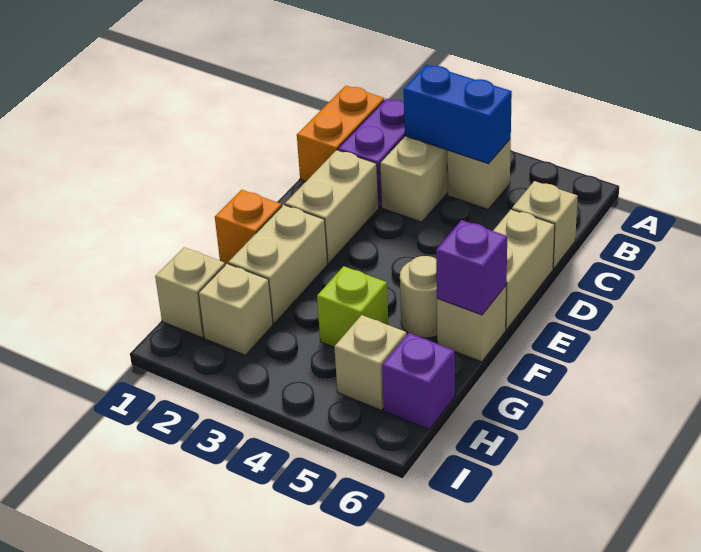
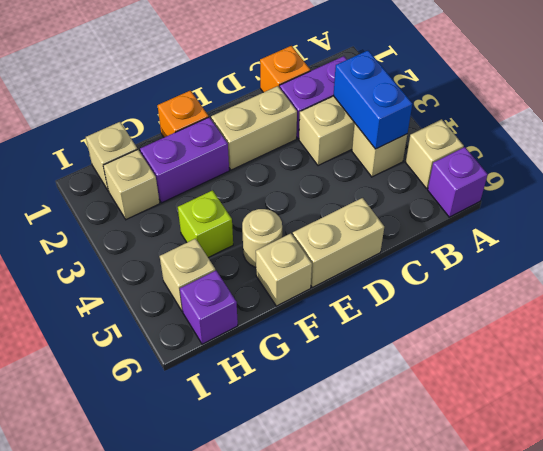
orange brick B1:C1 level 1 -> orange brick C1 level 1
tan brick C6 level 1 -> tan brick A5 level 1
tan brick F2:G2 level 1 -> purple brick F2:G2 level 1
purple brick F6 level 2 -> purple brick A6 level 1

